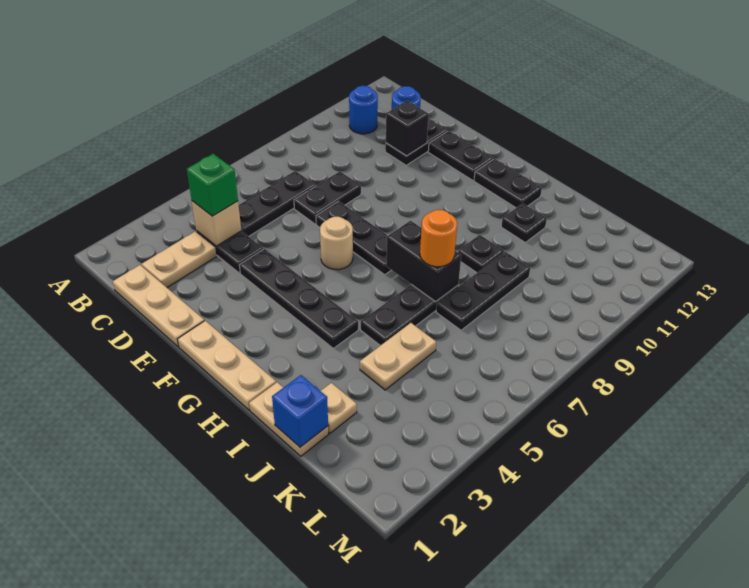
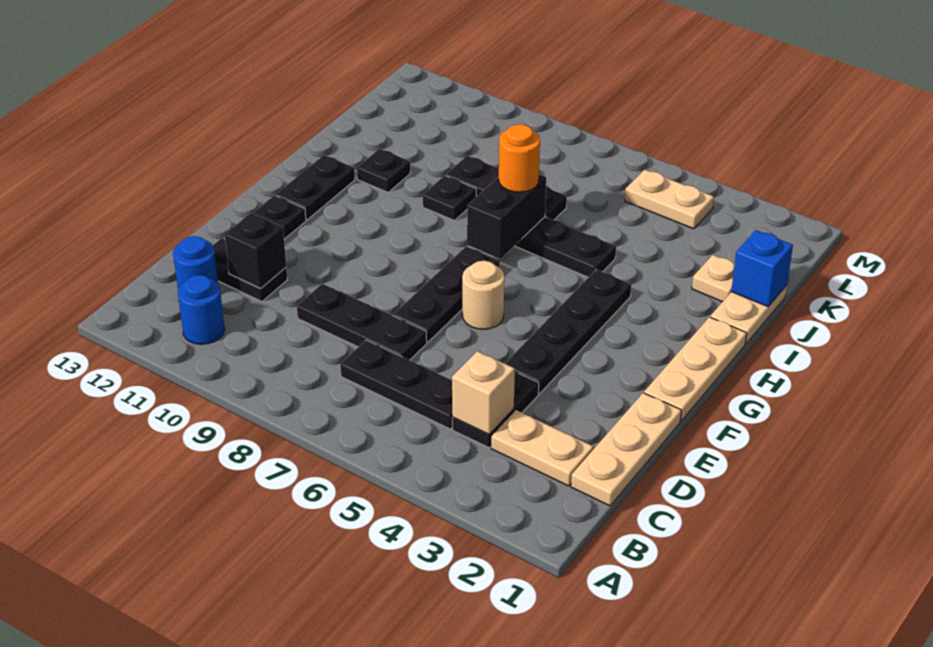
green brick C4 level 3 -> none
black plate D7:D8 level 1 -> black plate D7:D9 level 1
tan plate J4:J5 level 1 -> tan plate L4:L5 level 1

